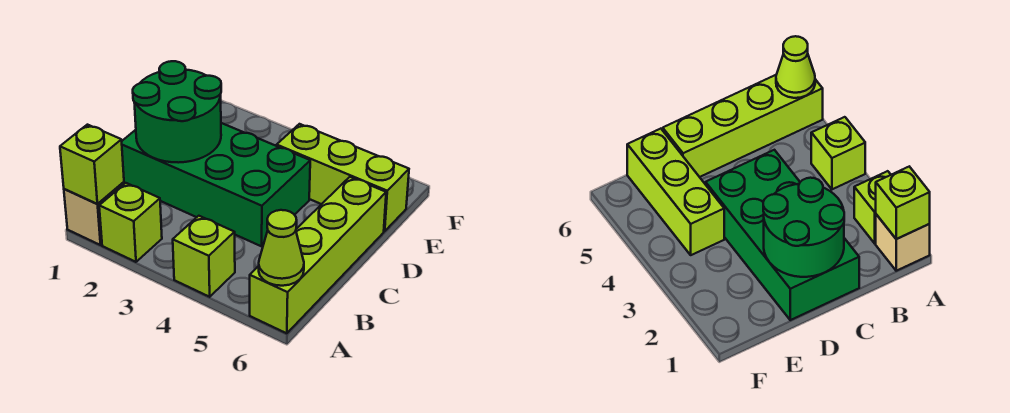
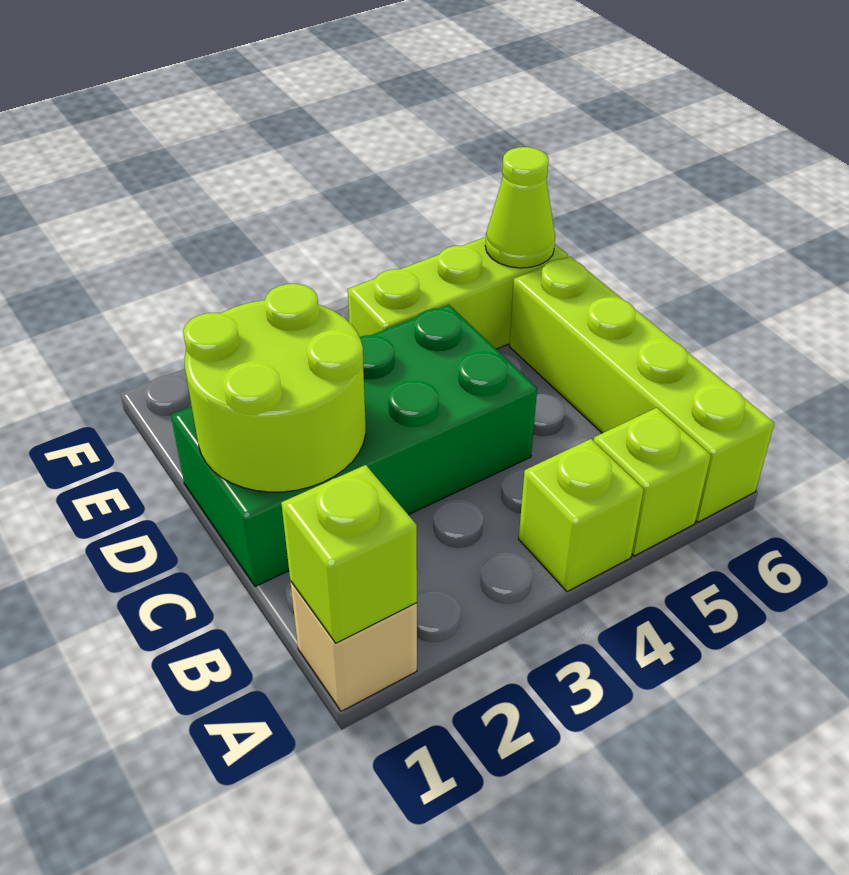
lime brick A2 level 1 -> lime brick A5 level 1
lime cone A6 level 2 -> lime cone E6 level 2
green round brick C1:D2 level 2 -> lime round brick C1:D2 level 2

